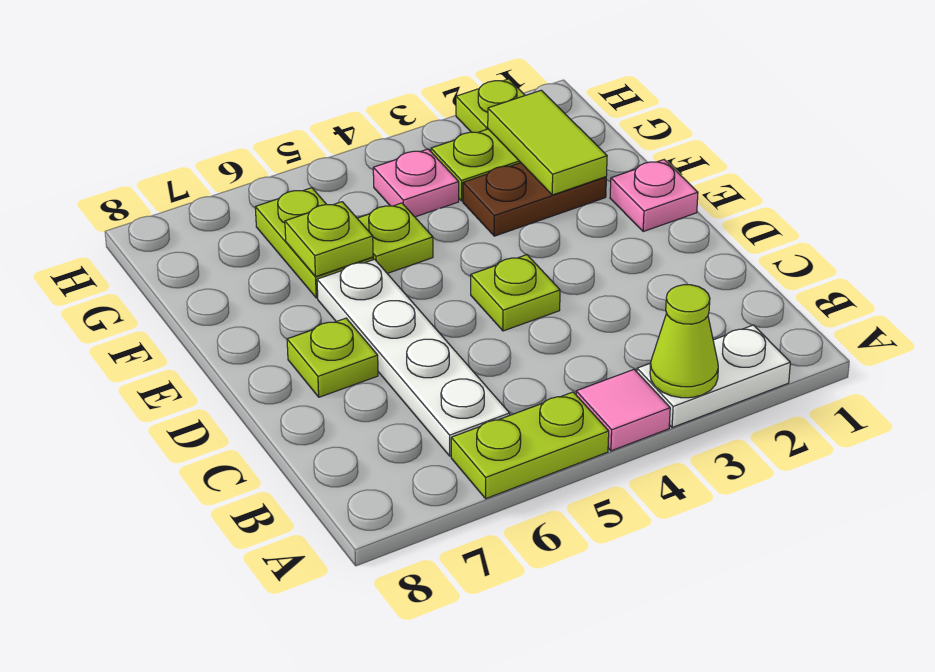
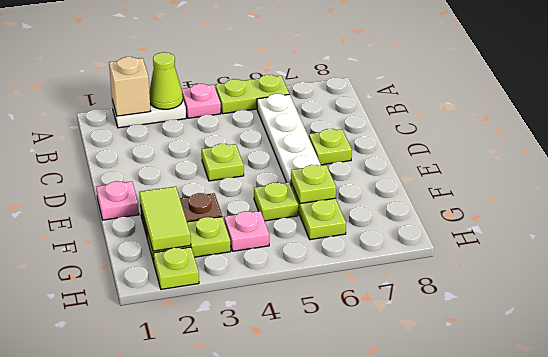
none -> tan brick A2 level 2
pink tile A4 level 1 -> pink plate A4 level 1

